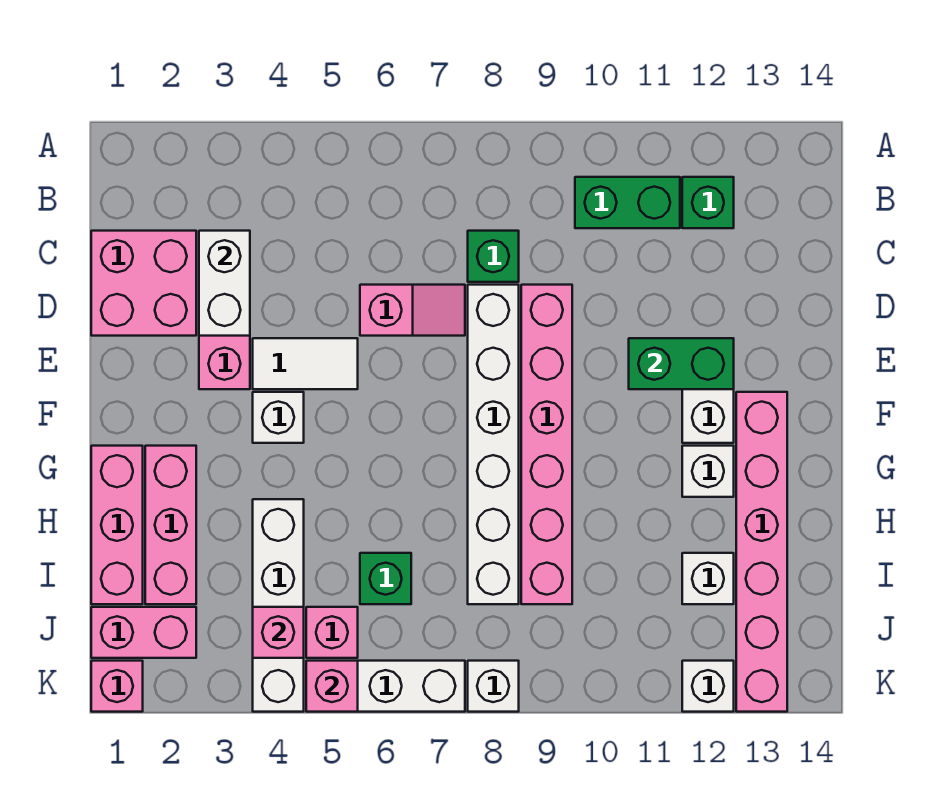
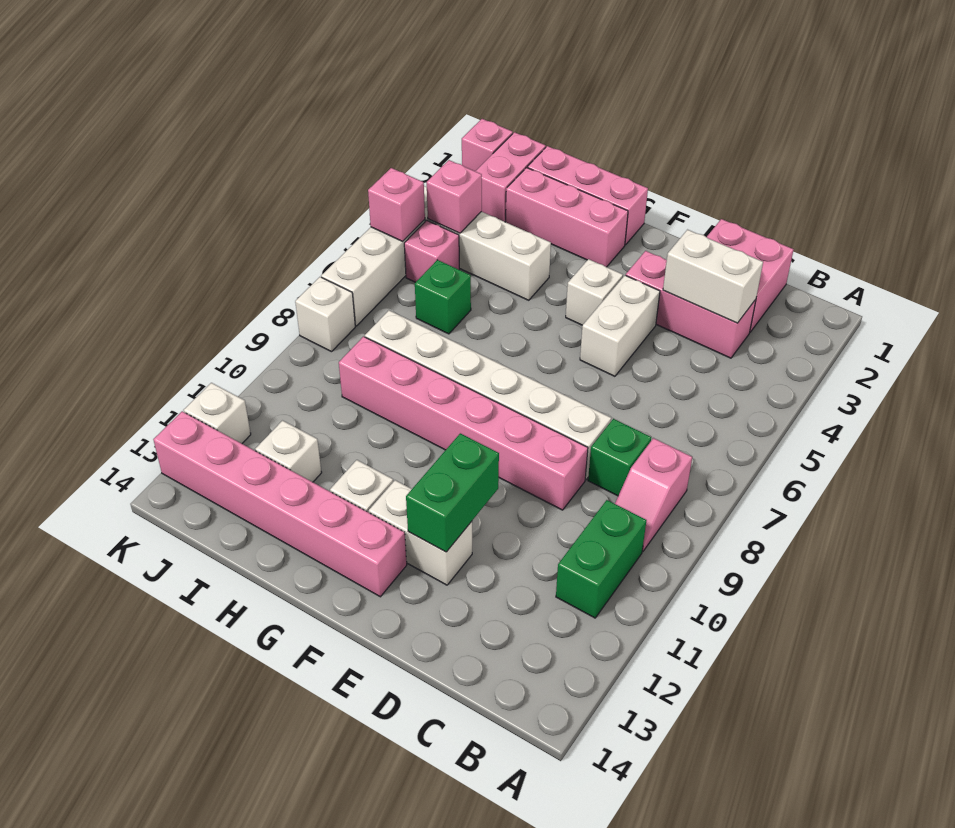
green brick B12 level 1 -> none
pink slope D6:D7 level 1 top 6 -> pink slope B8:B9 level 1 top 8
white tile E4:E5 level 1 -> white brick E4:E5 level 1

